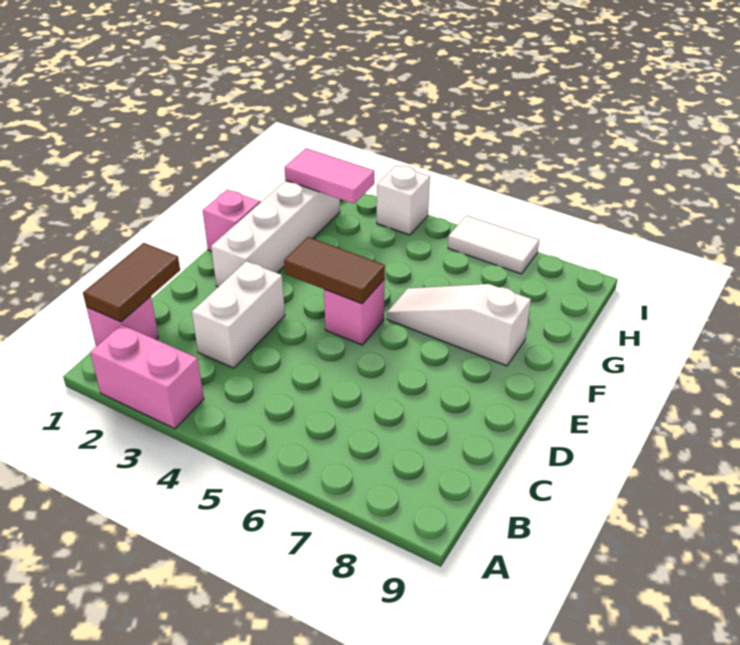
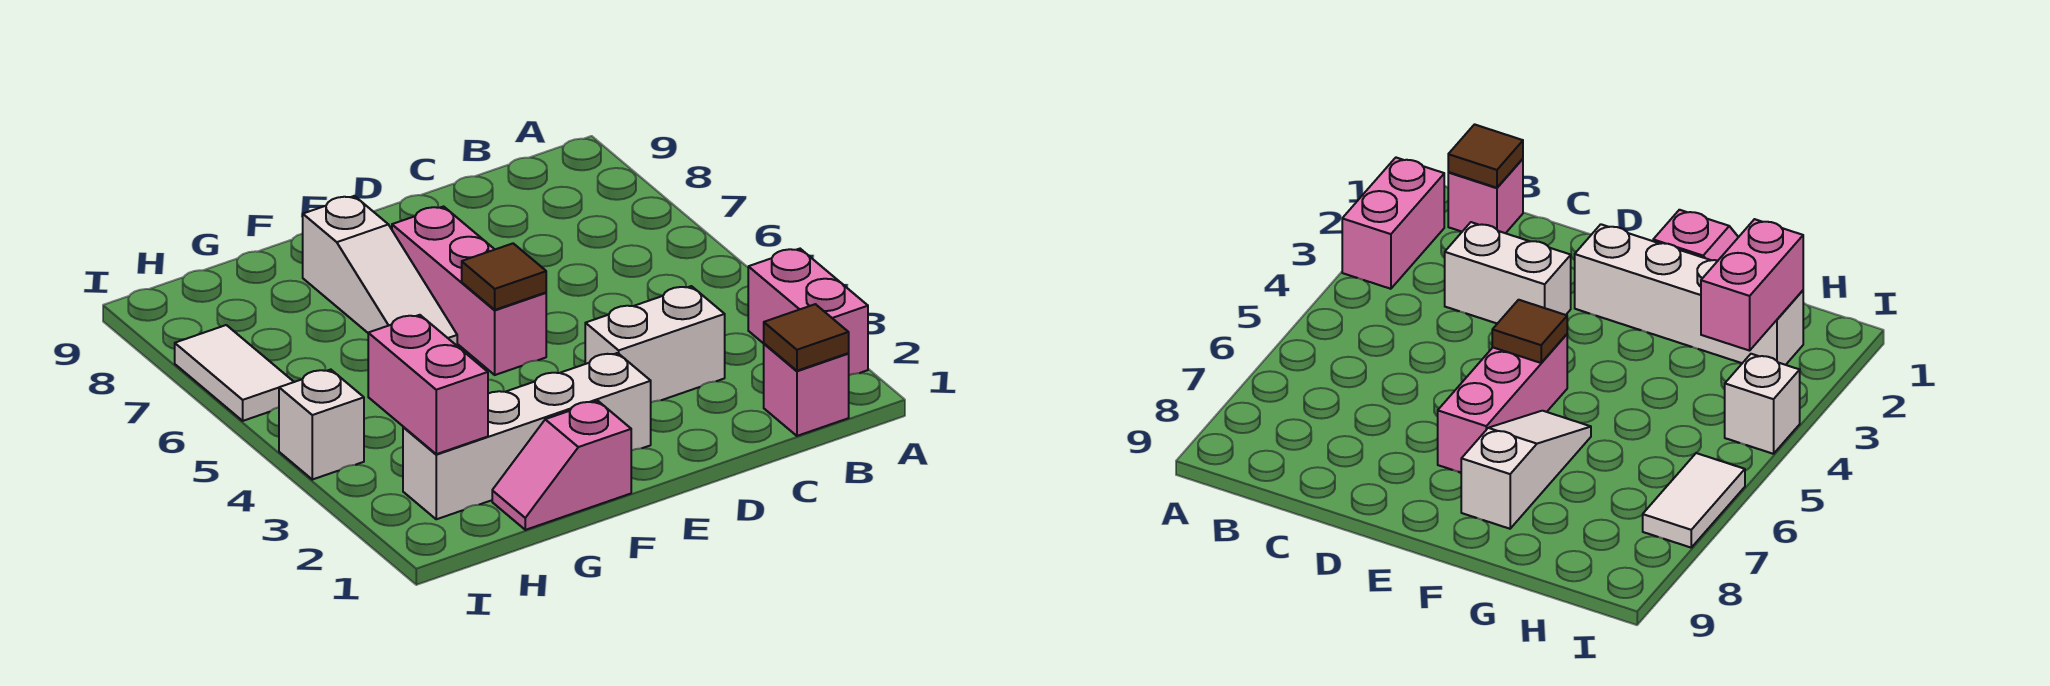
brown tile B1:C1 level 2 -> brown tile B1 level 2
brown tile E4:E5 level 2 -> brown tile E5 level 2
pink brick E5 level 1 -> pink brick E5:E7 level 1
pink tile H2:H3 level 2 -> pink brick H2:H3 level 2

